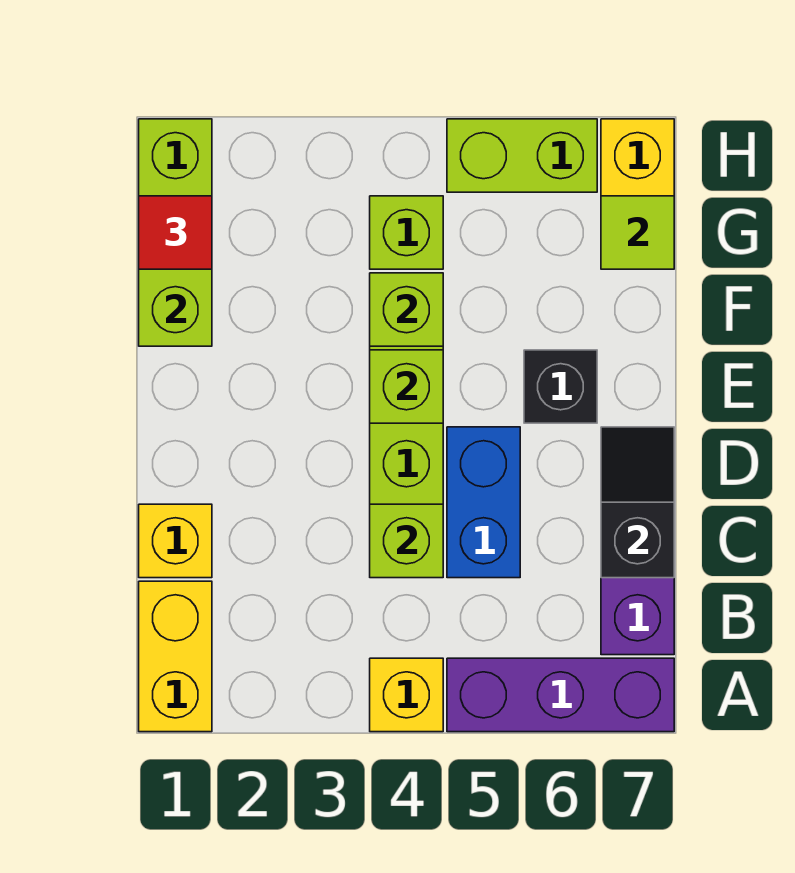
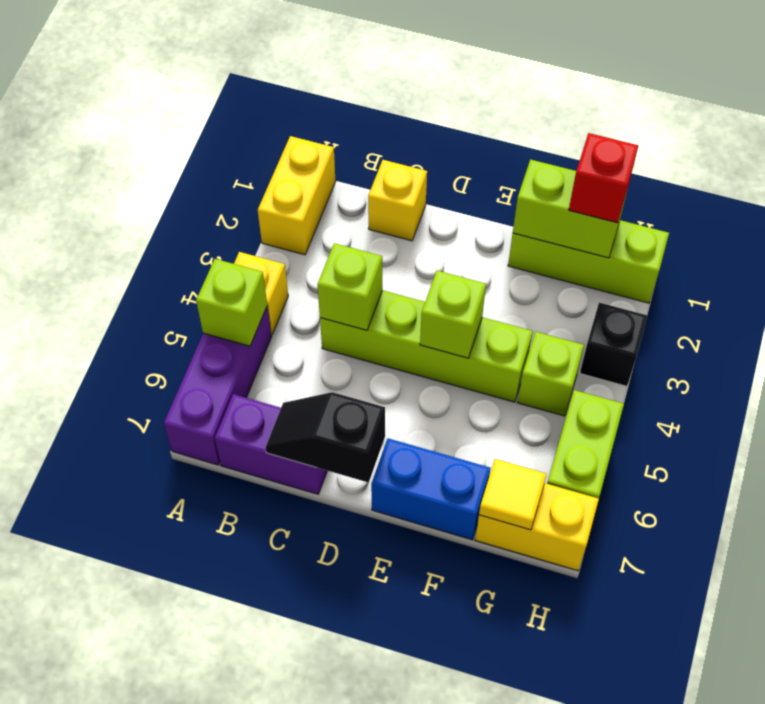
yellow brick A1:B1 level 1 -> yellow brick A1:A2 level 1
blue brick C5:D5 level 1 -> blue brick E7:F7 level 1
black slope C7:D7 level 2 top C -> black slope C7:D7 level 2 top D
black brick E6 level 1 -> black brick H3 level 1
lime brick F4 level 2 -> lime brick A5 level 2
red tile G1 level 3 -> red brick G1 level 3
lime tile G7 level 2 -> yellow tile G7 level 2

